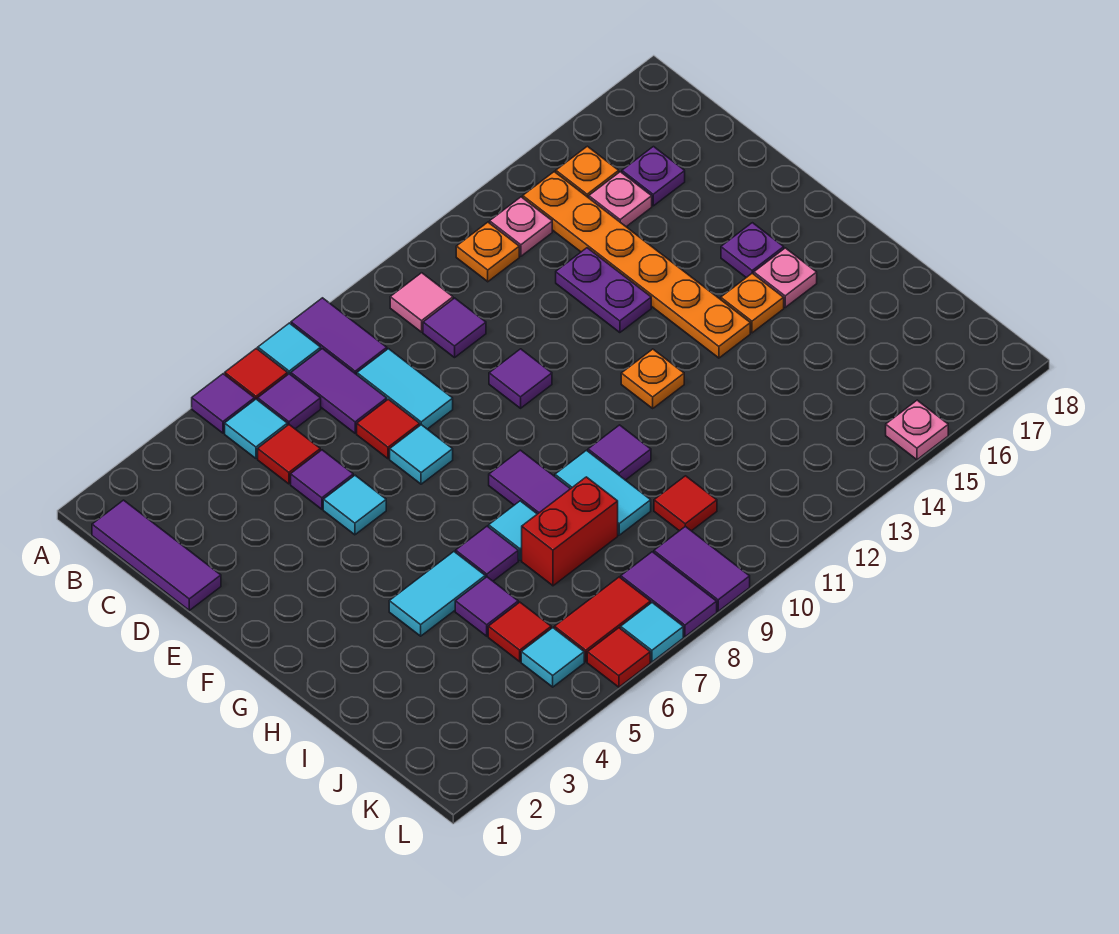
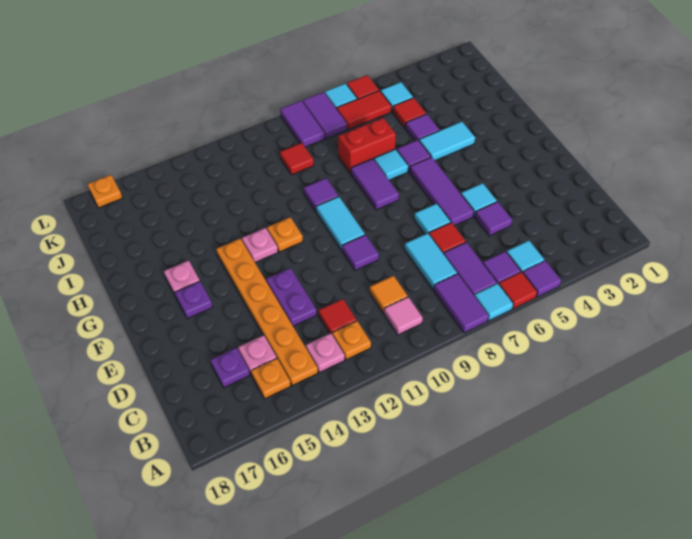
purple tile B1:D1 level 1 -> purple tile E6:G6 level 1
red tile C5 level 1 -> red tile C12 level 1
purple tile C10 level 1 -> orange tile C10 level 1
orange plate G15 level 1 -> orange plate L17 level 1
cyan tile H9:I9 level 1 -> cyan tile F10:G10 level 1
pink plate L15 level 1 -> pink plate G13 level 1

